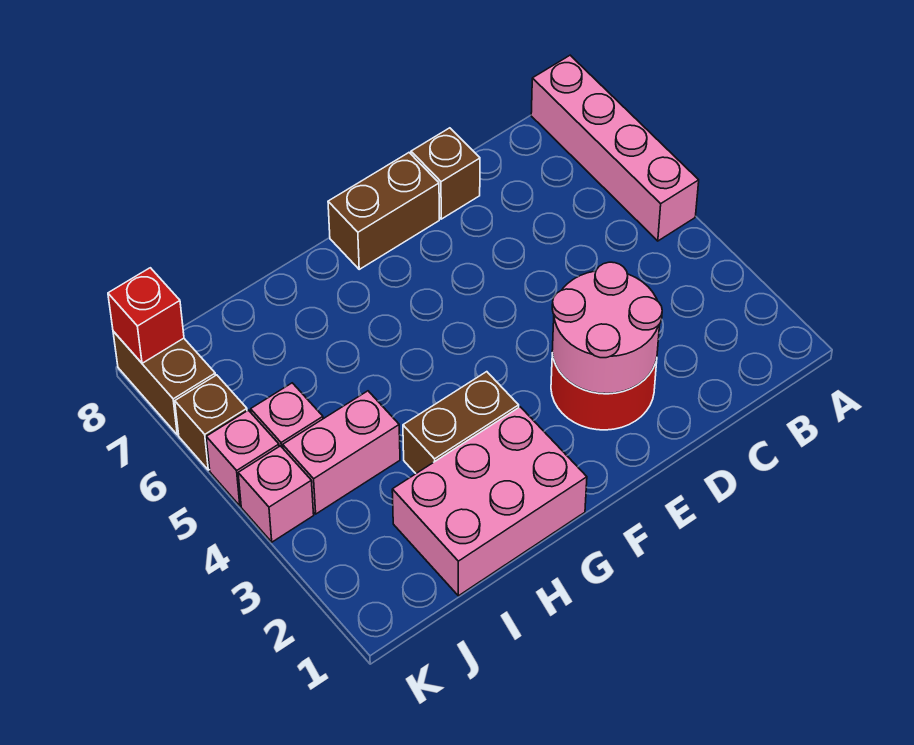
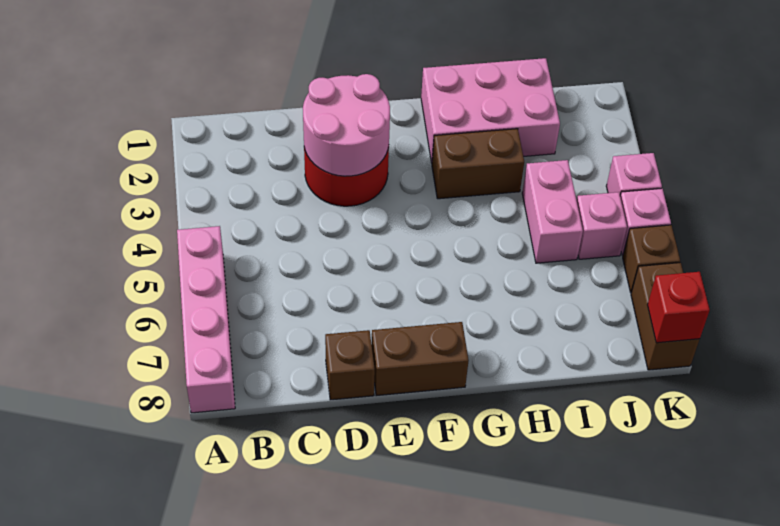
pink brick I4:J4 level 1 -> pink brick I4:I5 level 1

